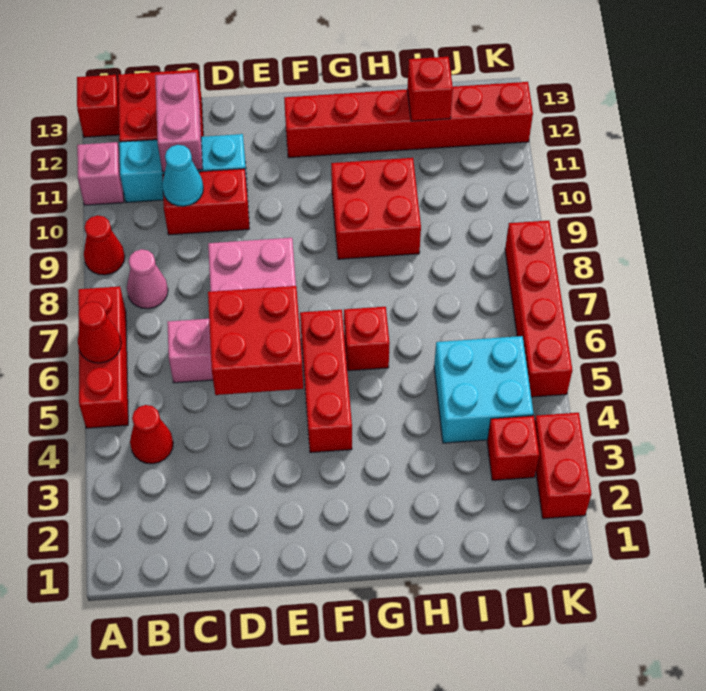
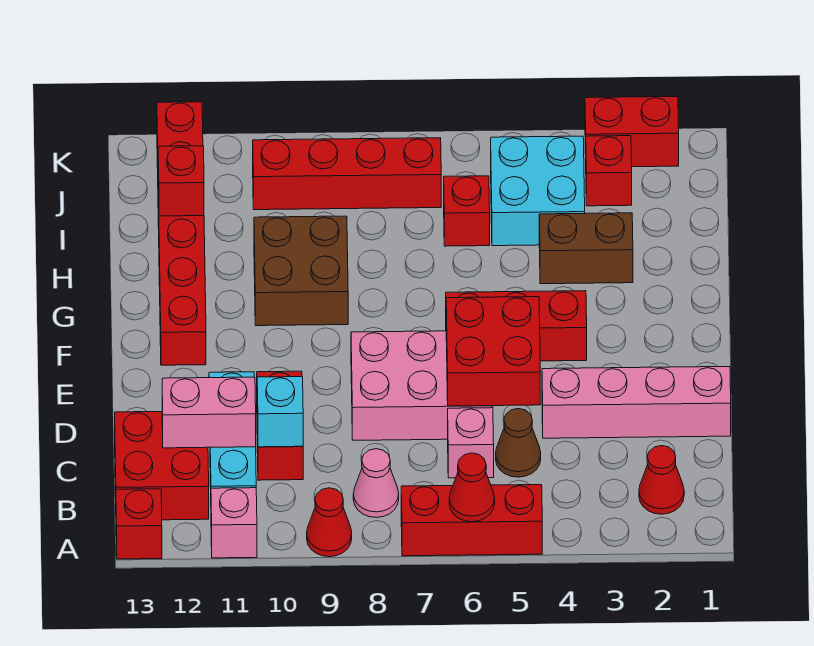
red cone B4 level 1 -> red cone B2 level 1
none -> brown cone C5 level 1
cyan cone C10 level 2 -> cyan brick C10 level 2
none -> pink brick D1:D4 level 1
red brick G6 level 1 -> red brick I6 level 1
red brick G9:H10 level 1 -> brown brick G9:H10 level 1
none -> brown brick H3:H4 level 1
red brick K5:K8 level 1 -> red brick J7:J10 level 1

